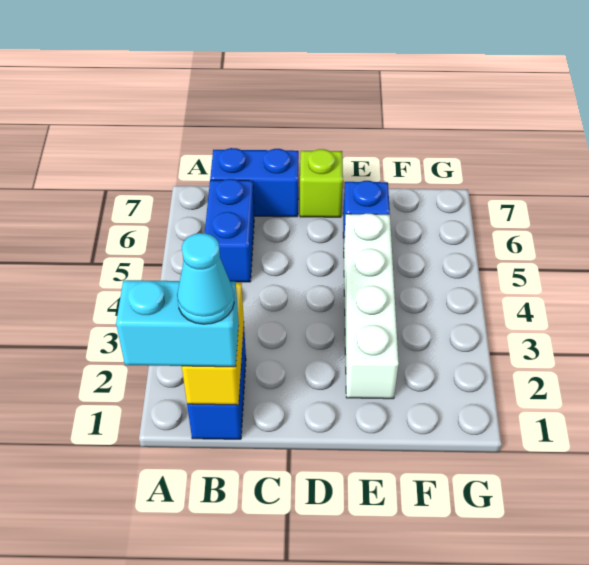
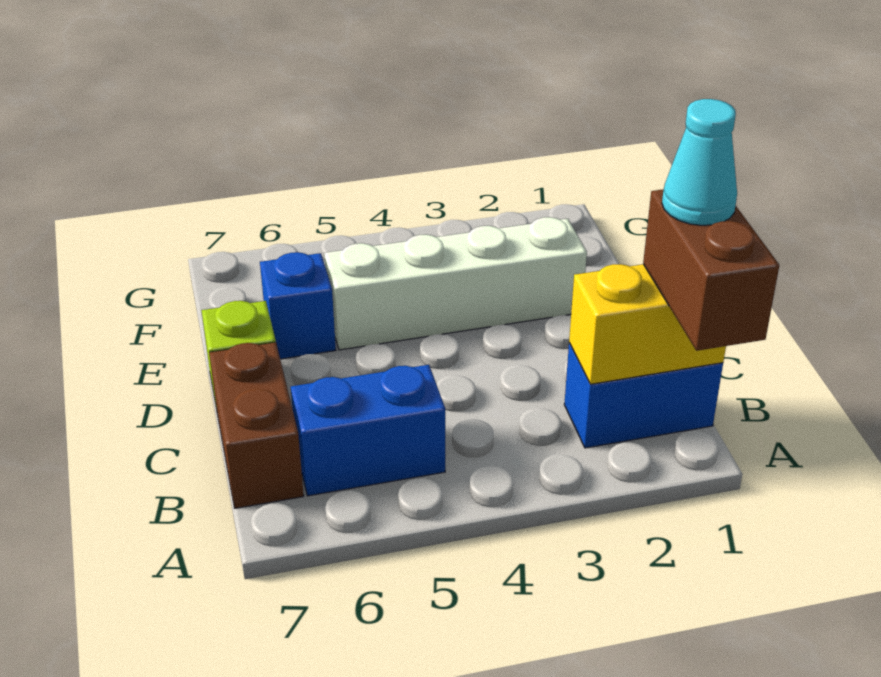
cyan brick A1:B1 level 3 -> brown brick A1:B1 level 3
blue brick B7:C7 level 1 -> brown brick B7:C7 level 1

